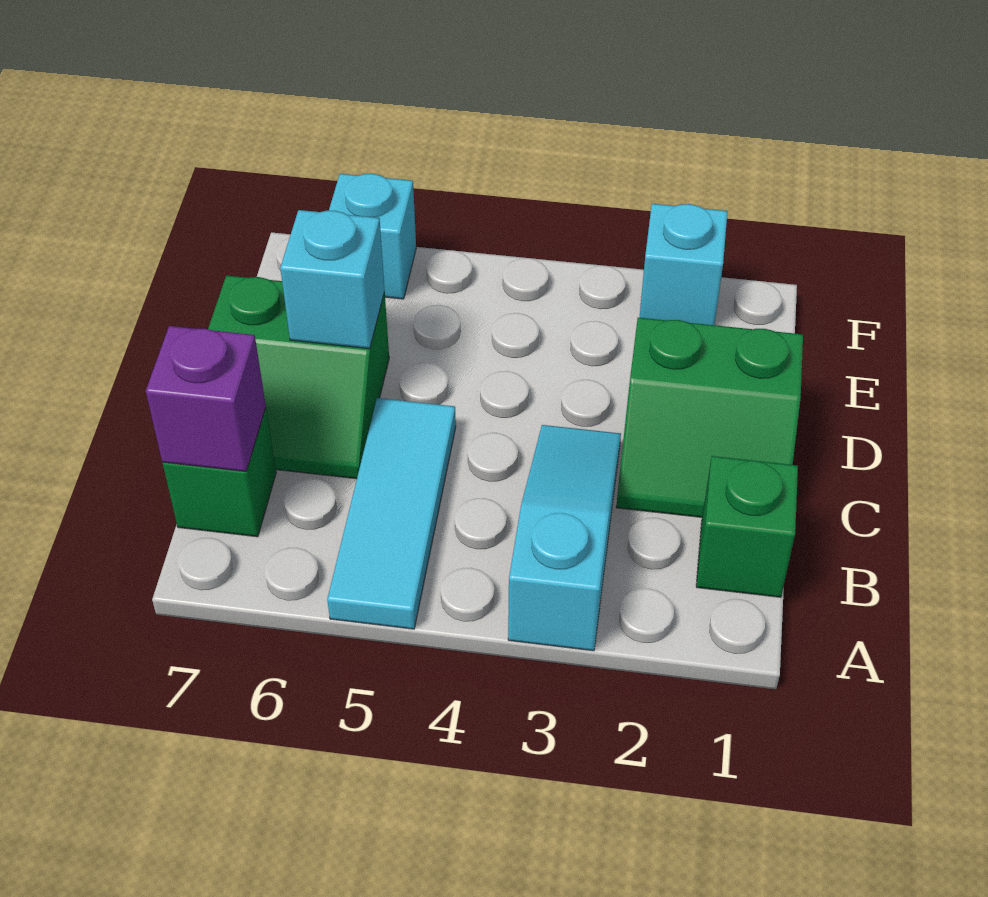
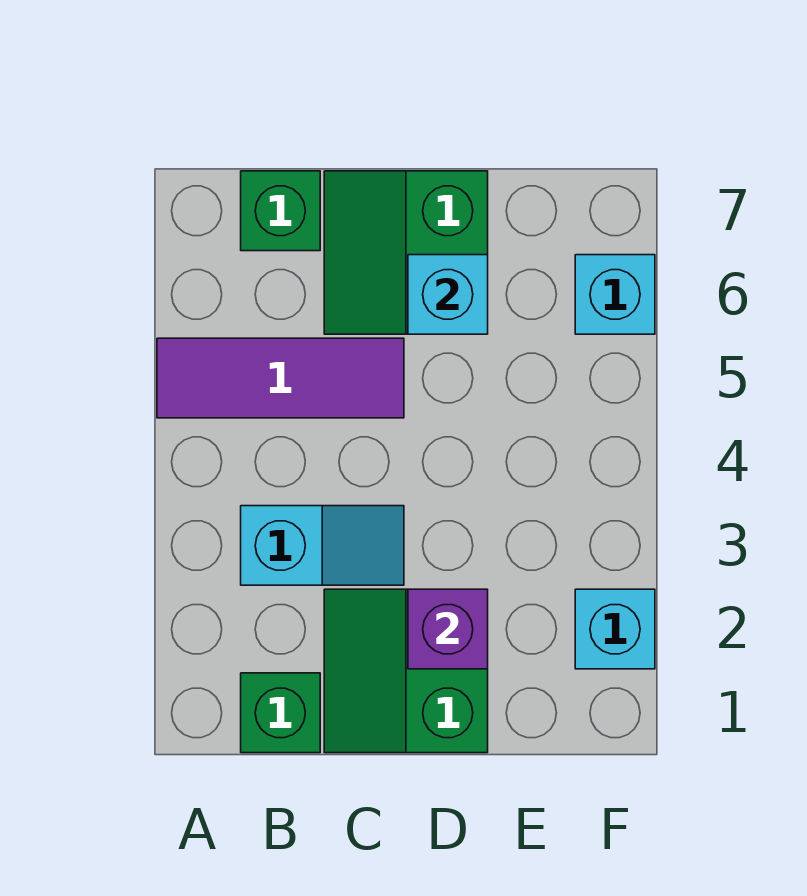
cyan slope A3:C3 level 1 top A -> cyan slope B3:C3 level 1 top B
cyan tile A5:C5 level 1 -> purple tile A5:C5 level 1
purple brick B7 level 2 -> purple brick D2 level 2

